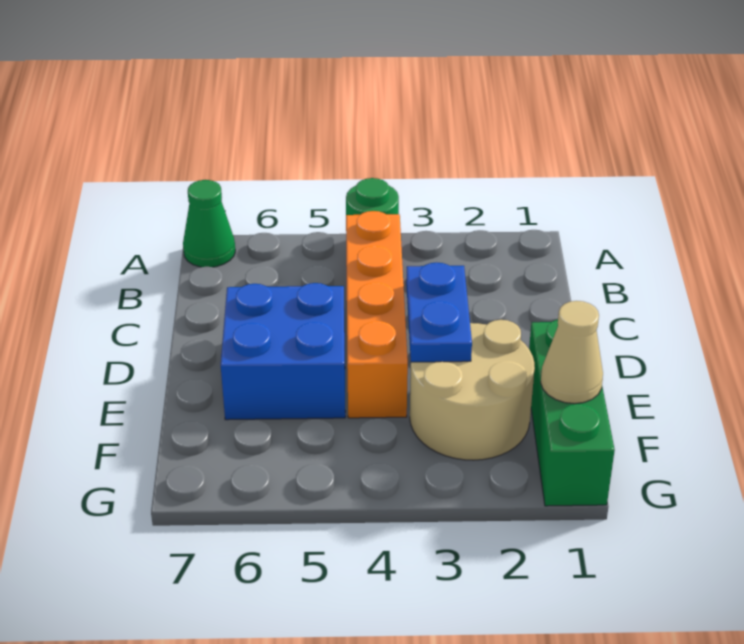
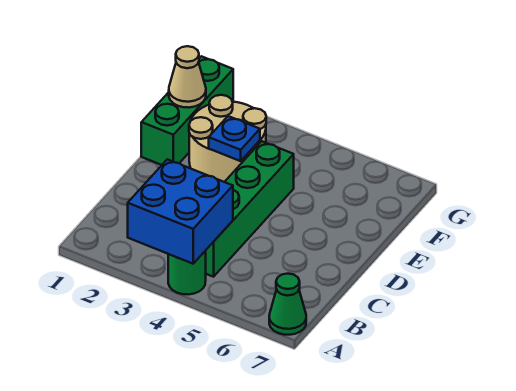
orange brick B4:E4 level 1 -> green brick B4:E4 level 1
blue plate D3:E3 level 2 -> blue plate E3 level 2
blue brick D5:E6 level 1 -> blue brick A3:B4 level 2

